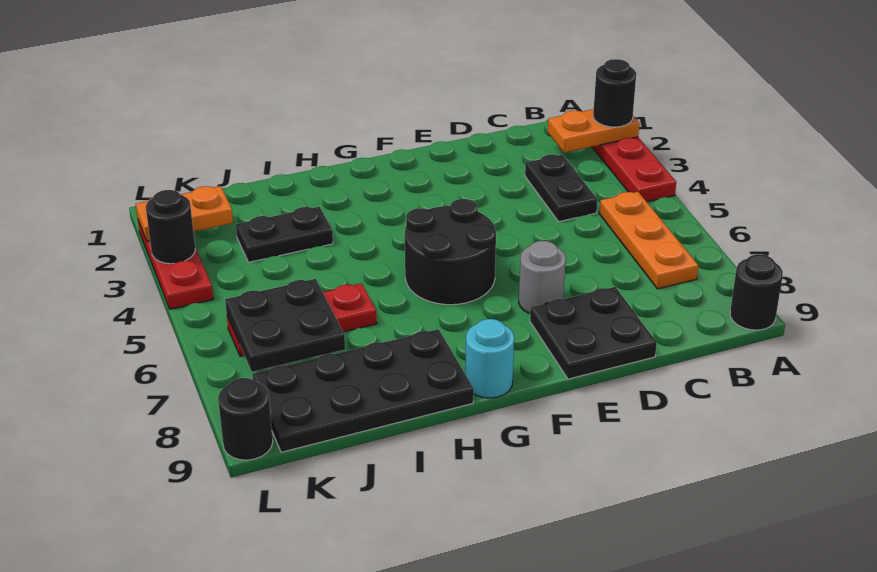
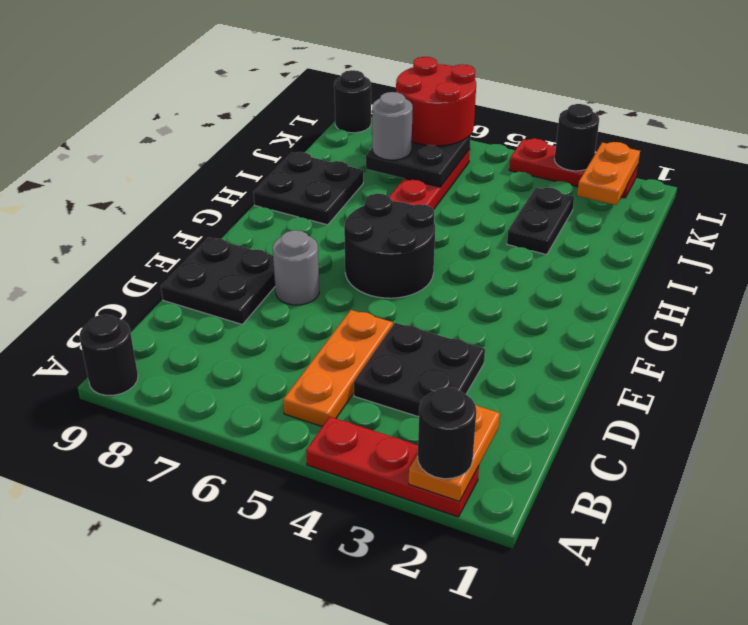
orange plate B5:B7 level 1 -> orange plate B5:D5 level 1
black plate C3:C4 level 1 -> black plate C3:D4 level 1
cyan round brick G9 level 1 -> none
black plate H8:K9 level 1 -> black plate H8:I9 level 1
none -> grey round brick J7 level 3
none -> red round brick K6:L7 level 3

